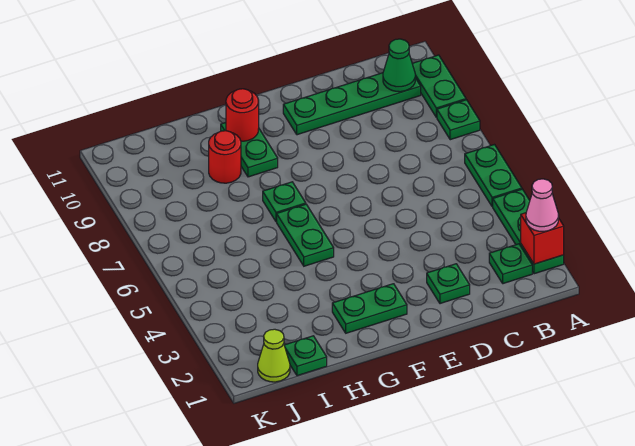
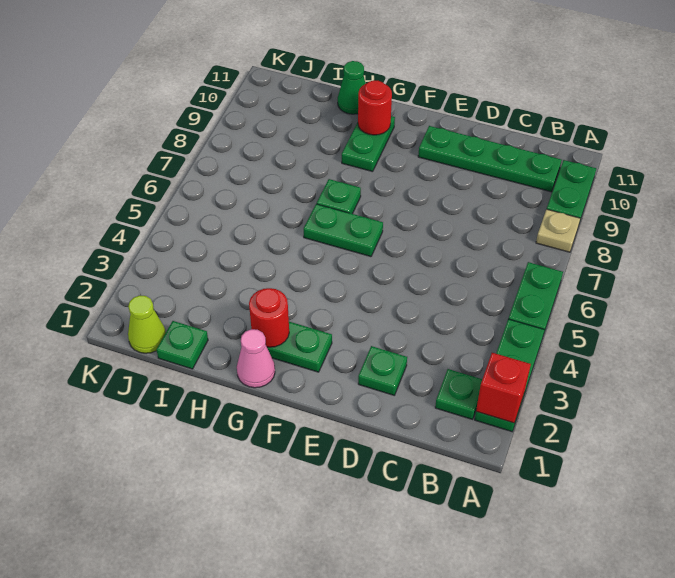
pink cone A2 level 3 -> pink cone G1 level 1
green plate A8 level 1 -> tan plate A8 level 1
green cone B10 level 2 -> green cone H11 level 1
green plate G5:G6 level 1 -> green plate F6:G6 level 1
red round brick H9 level 1 -> red round brick G2 level 2

